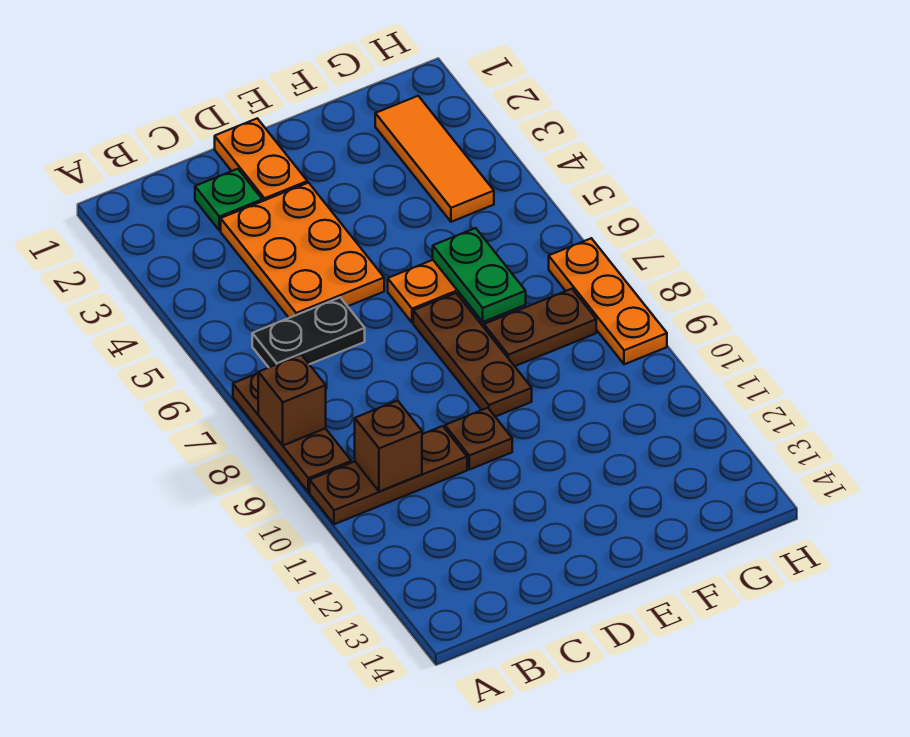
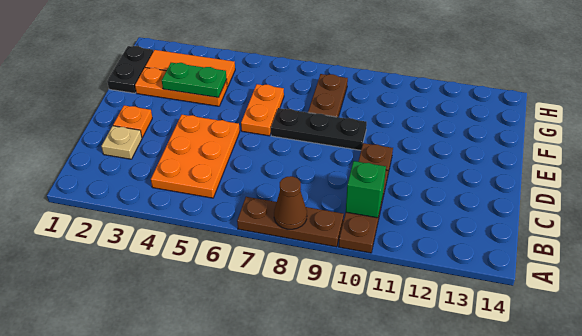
brown brick A8 level 2 -> brown cone A8 level 2
black plate B6:C6 level 1 -> black plate F1:G1 level 1
brown brick B10 level 2 -> green brick B10 level 2
green plate C2 level 1 -> tan plate C2 level 1
orange plate C3:D5 level 1 -> orange plate B4:D5 level 1
orange plate D1:D2 level 1 -> orange plate D2 level 1
brown plate E7:E9 level 1 -> black plate E7:E9 level 1
green plate F6:F7 level 2 -> green plate F3:F4 level 2
orange plate H7:H9 level 1 -> orange plate F2:F4 level 1

